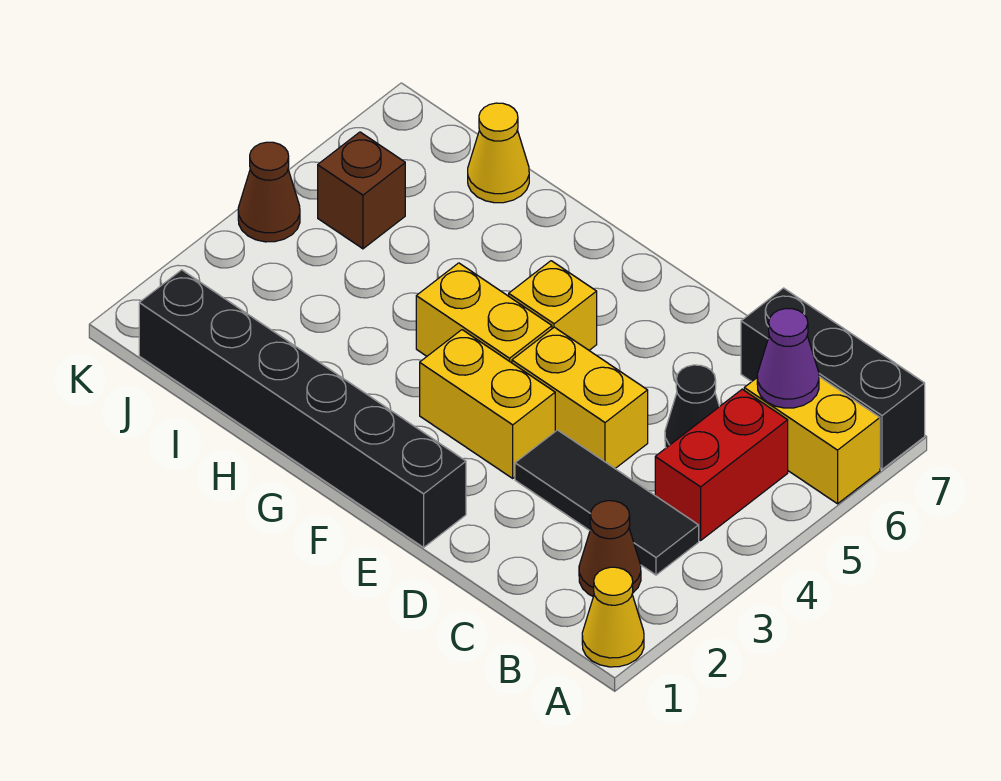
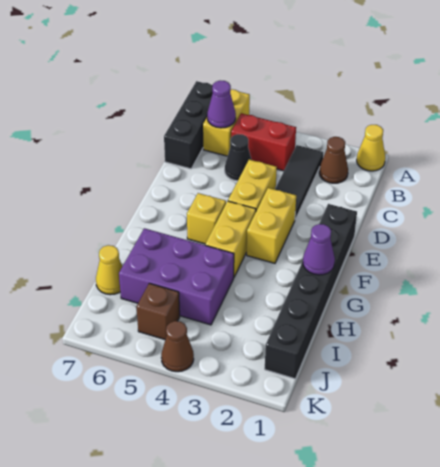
none -> purple cone G1 level 2
none -> purple brick H4:I6 level 1

